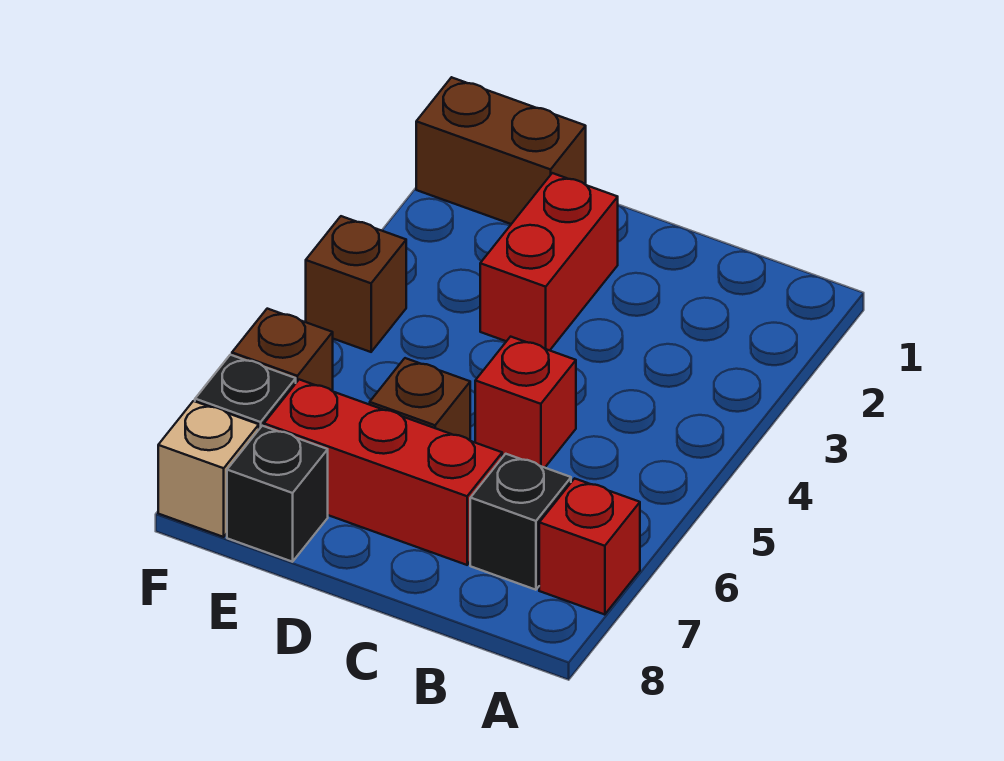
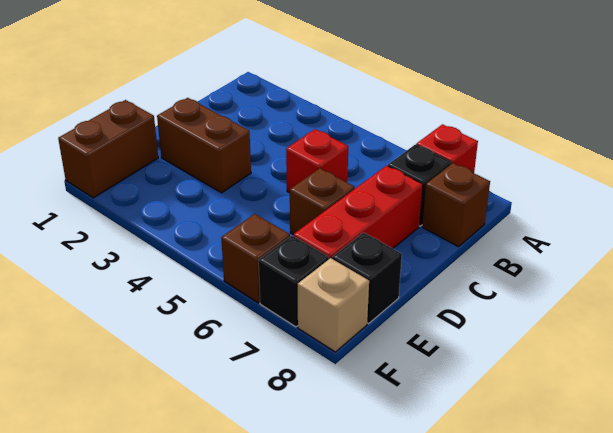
red brick D2:D3 level 1 -> brown brick D2:D3 level 1
brown brick F4 level 1 -> brown brick B8 level 1

